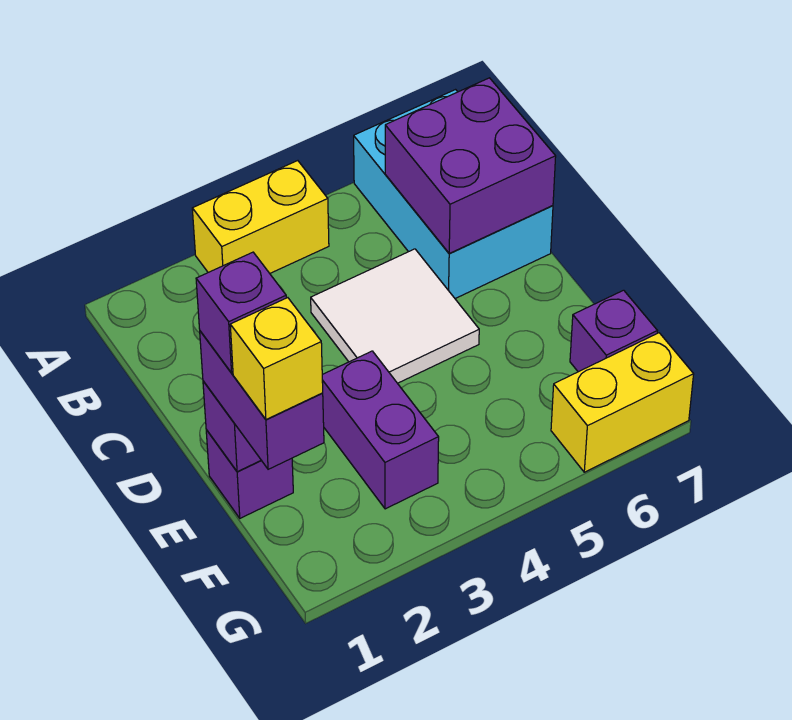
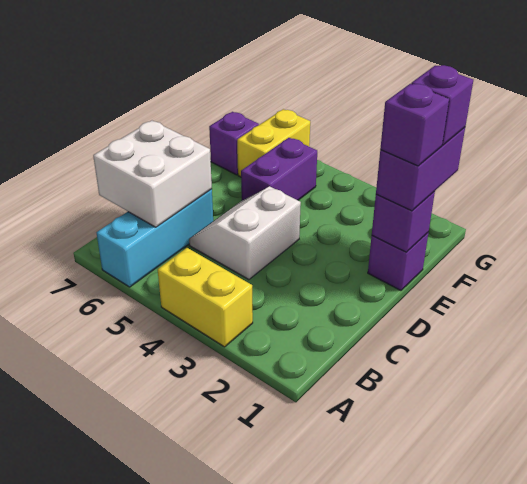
cyan brick A6:C7 level 1 -> cyan brick A6:C6 level 1
purple brick B6:C7 level 2 -> white brick B6:C7 level 2
white tile C4:D5 level 1 -> white slope C4:D5 level 1 top 4
purple brick E3:F3 level 1 -> purple brick E5:F5 level 1
yellow brick F1 level 4 -> purple brick F1 level 4
yellow brick G6:G7 level 1 -> yellow brick F6:G6 level 1

